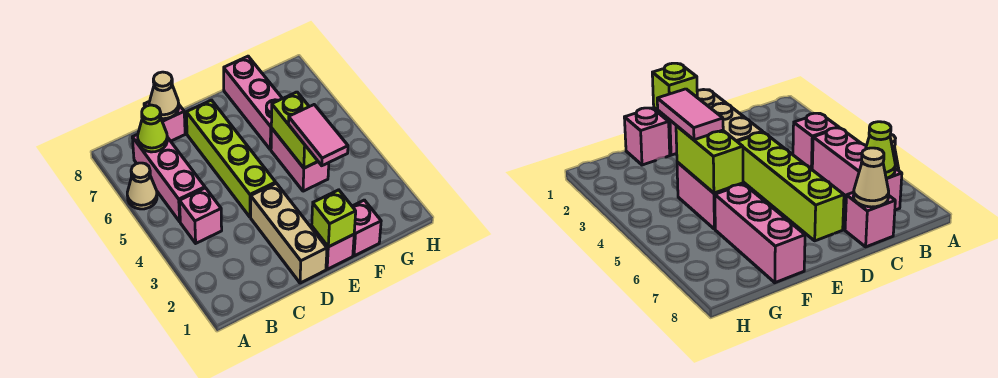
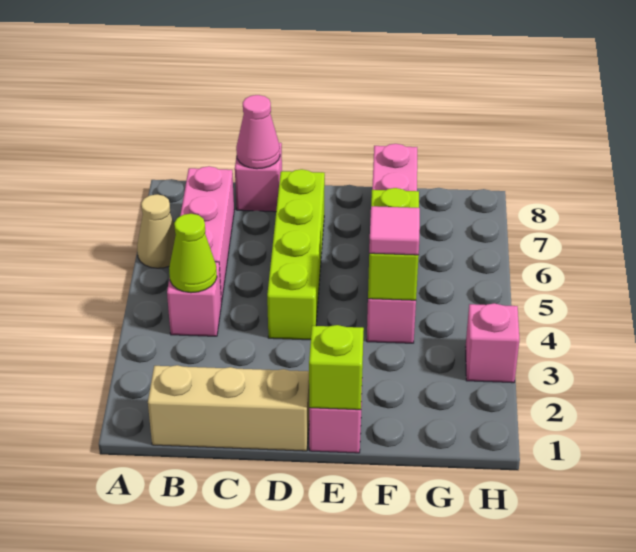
lime cone B7 level 2 -> lime cone B4 level 2
tan cone C8 level 2 -> pink cone C8 level 2
tan brick D1:D3 level 1 -> tan brick B1:D1 level 1
pink brick F1 level 1 -> pink brick H3 level 1
pink tile F3:F4 level 3 -> pink tile F4 level 3

